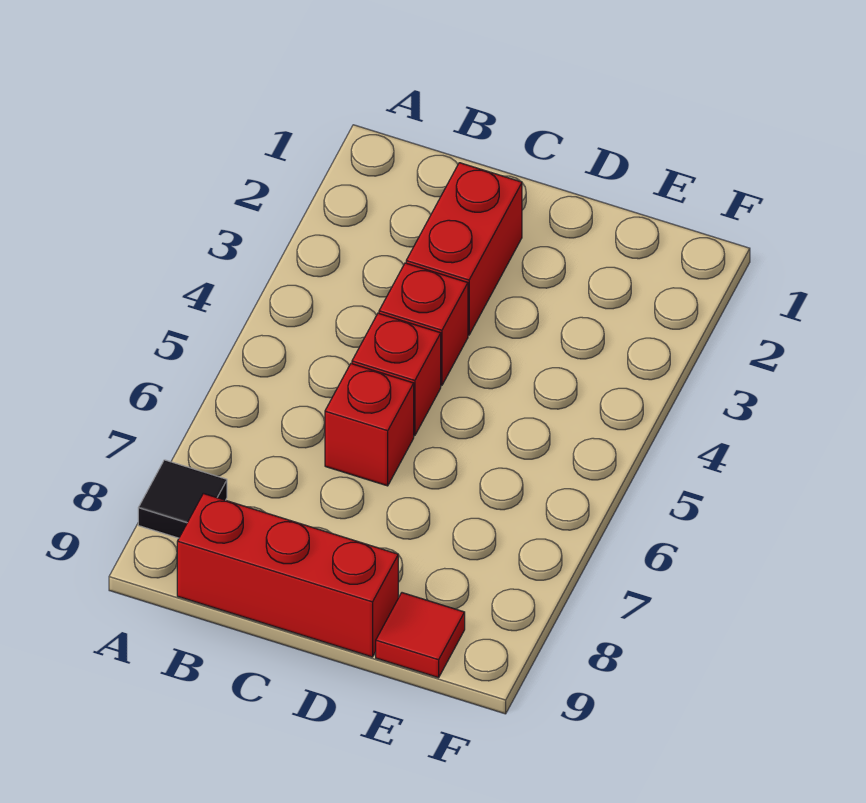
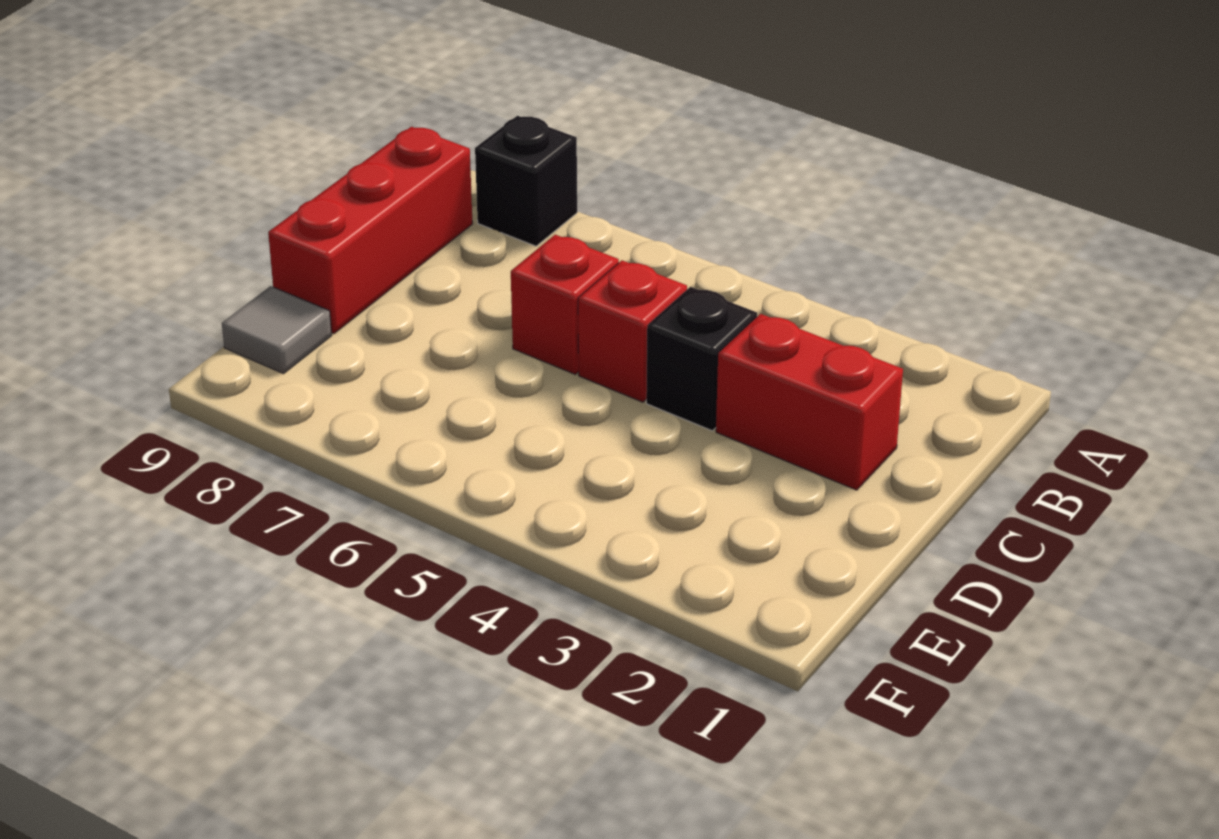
black tile A8 level 1 -> black brick A8 level 1
red brick C4 level 1 -> black brick C4 level 1
red tile E9 level 1 -> grey tile E9 level 1

